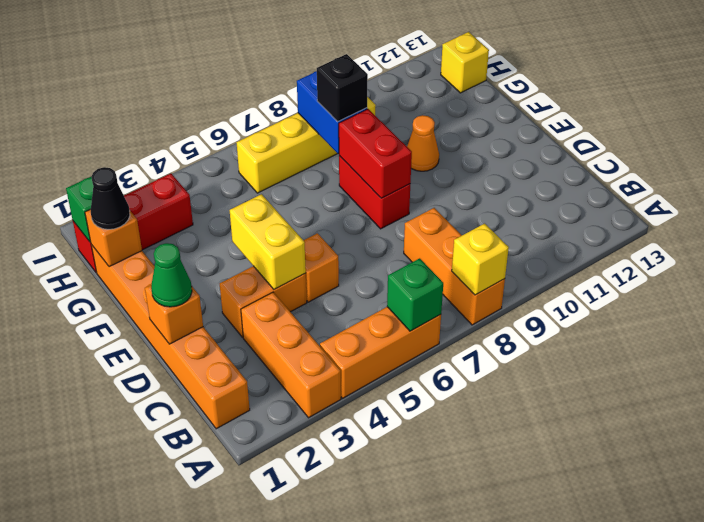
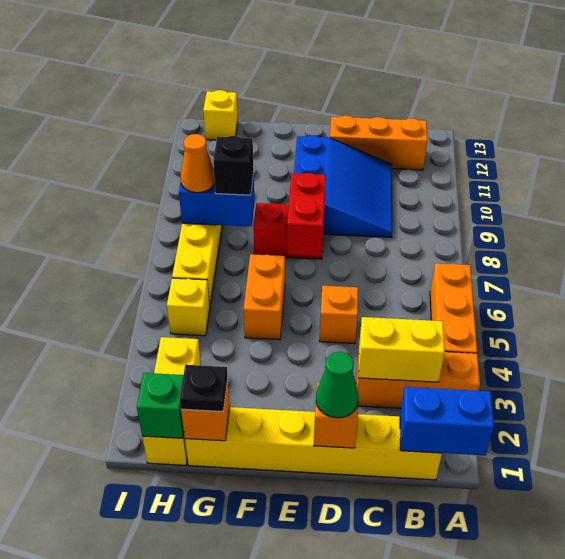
none -> blue brick A1:B1 level 2
green brick A6 level 2 -> none
orange brick A8:C8 level 1 -> orange brick B12:D12 level 1
yellow brick A8 level 2 -> yellow brick H5 level 1
orange brick B1:G1 level 1 -> yellow brick B1:G1 level 1
none -> blue slope C9:E11 level 1 top E
orange brick D3:D4 level 1 -> orange brick F5:F6 level 1
yellow brick D4:E4 level 2 -> yellow brick B3:C3 level 2
red brick E8:F8 level 2 -> red brick E7:E8 level 2
orange cone F10 level 1 -> orange cone H8 level 3
black cone G1 level 3 -> black plate G1 level 3
red brick H1:H3 level 1 -> yellow brick H1:H3 level 1

